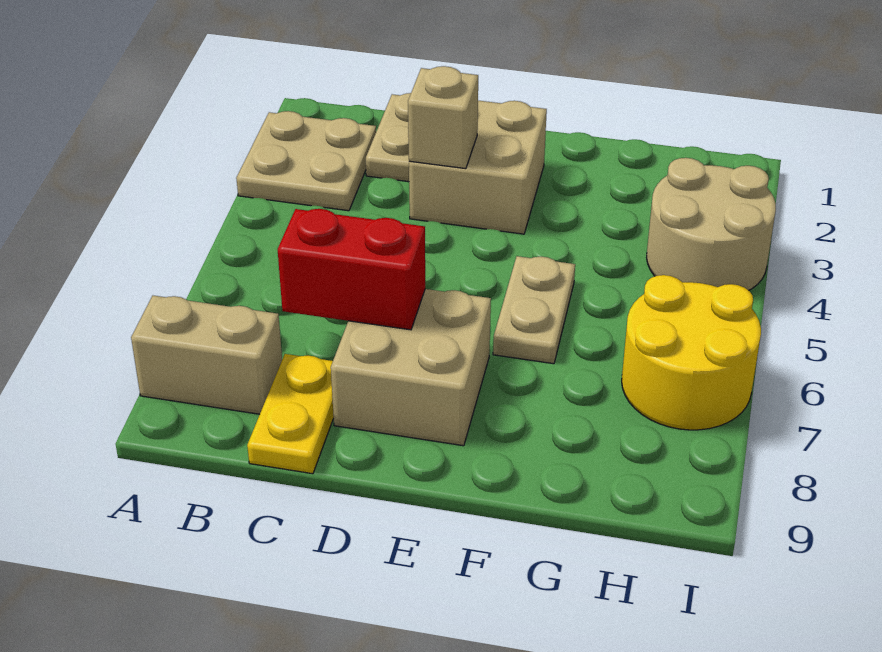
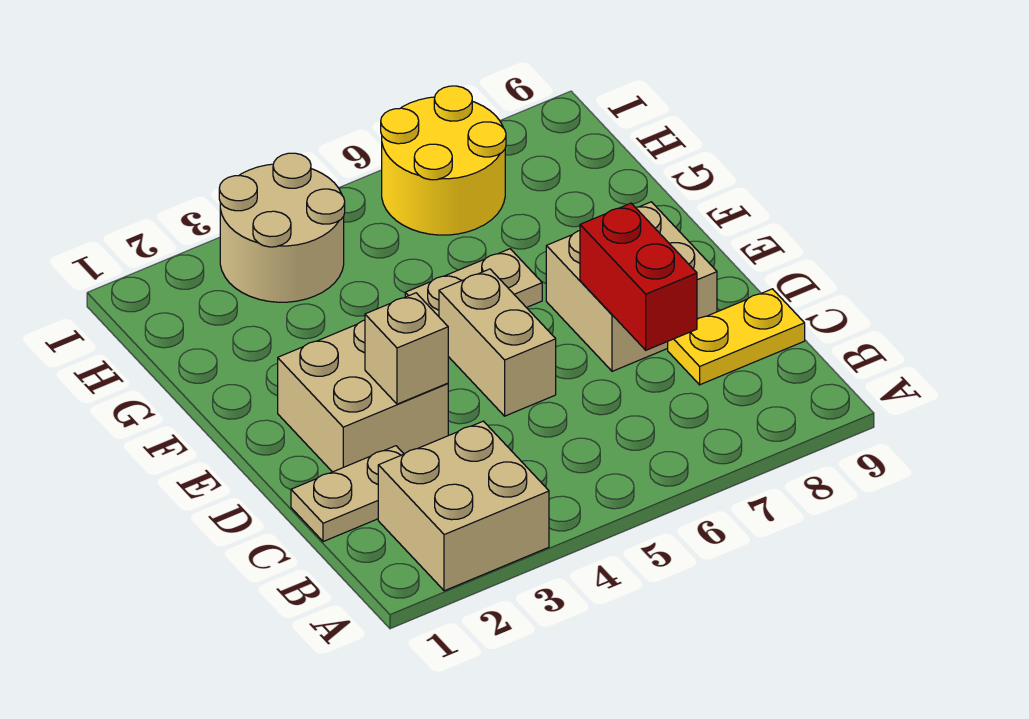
tan plate A2:B3 level 1 -> tan brick A2:B3 level 1
tan brick A8:B8 level 1 -> tan brick D5:E5 level 1

